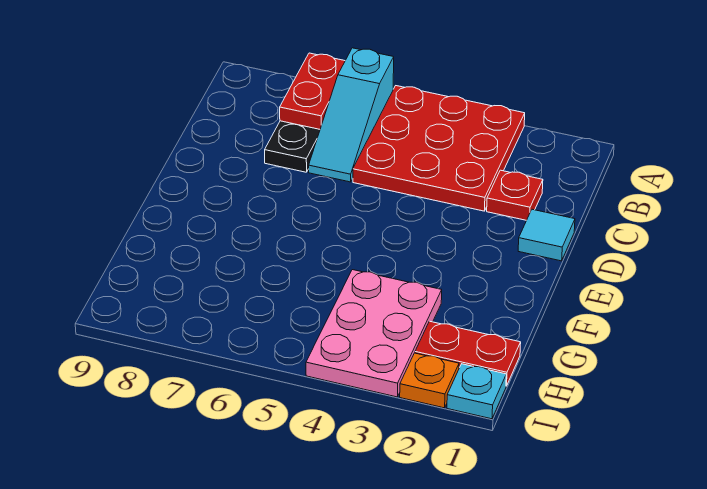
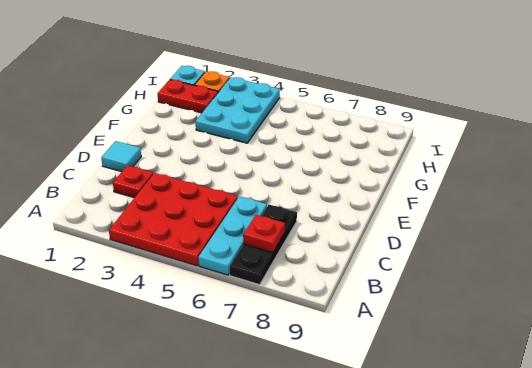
cyan slope A6:C6 level 1 top A -> cyan plate A6:C6 level 1
red plate A7:B7 level 2 -> red plate B7 level 2
pink plate G3:I4 level 1 -> cyan plate G3:I4 level 1

